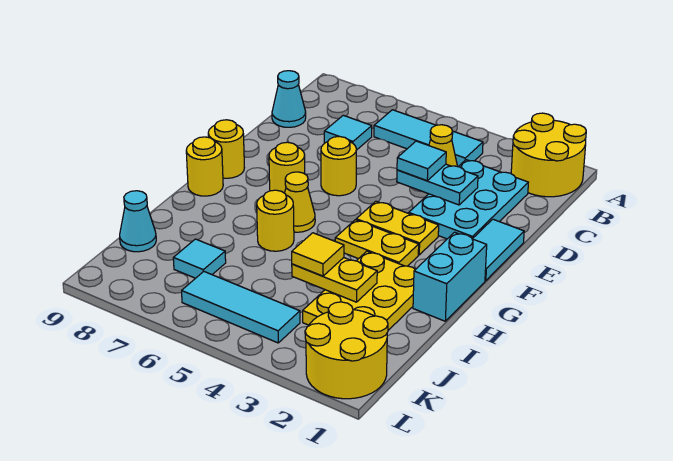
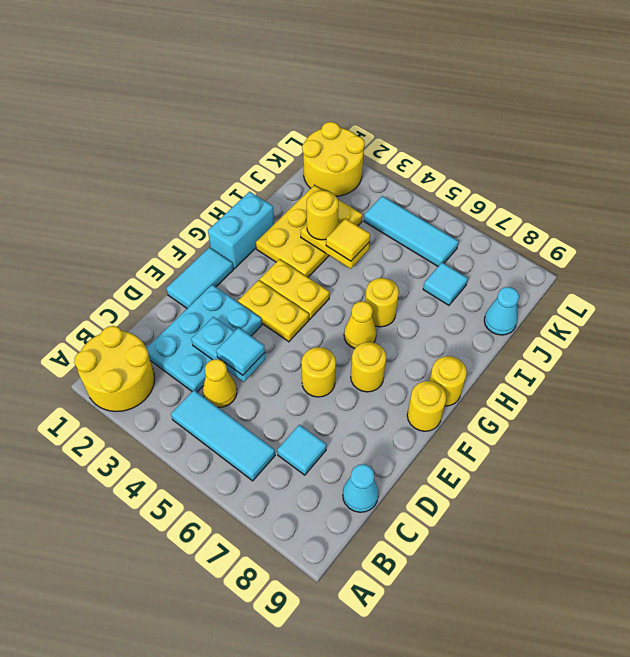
none -> yellow round brick I3 level 3

